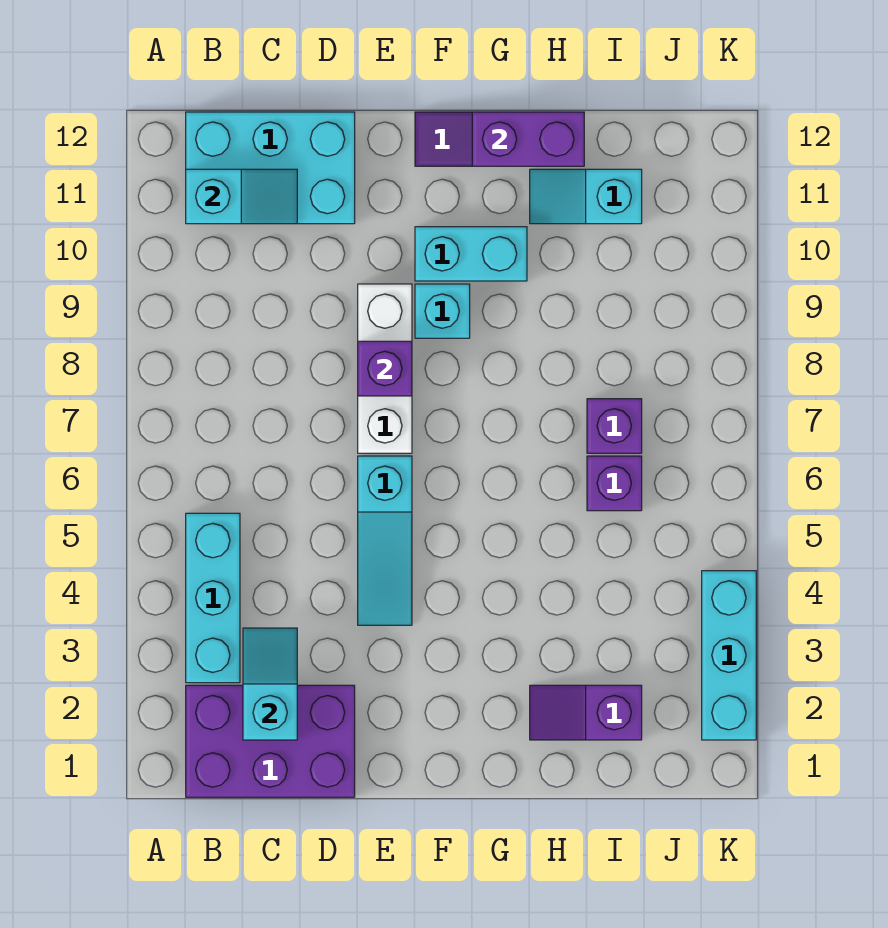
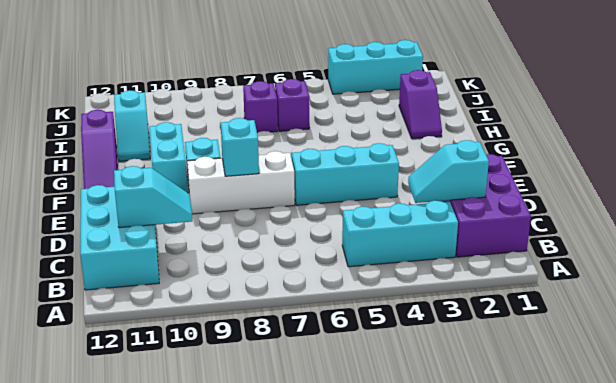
cyan slope B11:C11 level 2 top B -> cyan slope C10:C11 level 2 top 11
cyan slope E4:E6 level 1 top 6 -> cyan brick E4:E6 level 1
purple brick E8 level 2 -> cyan brick E8 level 2
purple brick G12:H12 level 2 -> none

